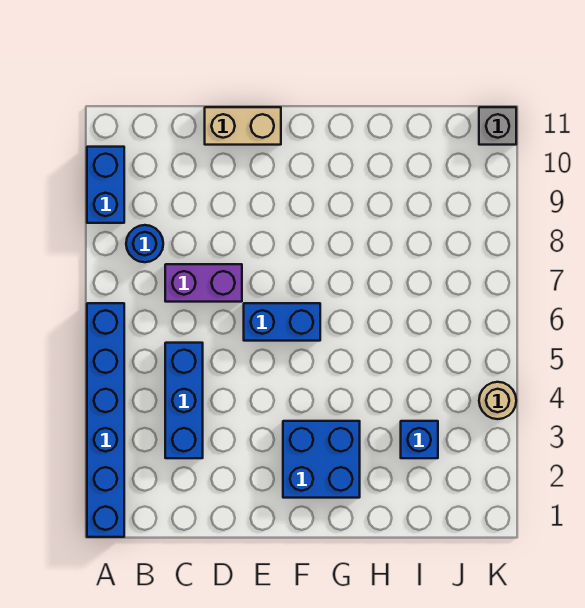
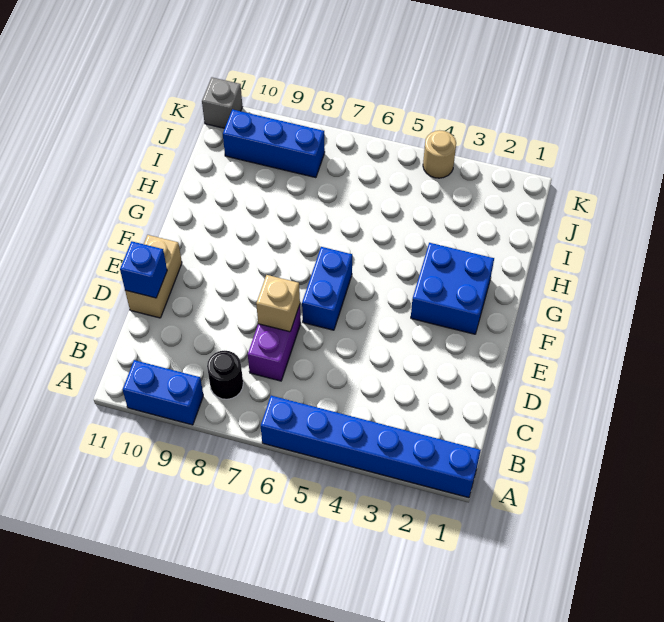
blue round brick B8 level 1 -> black round brick B8 level 1
blue brick C3:C5 level 1 -> blue brick J8:J10 level 1
none -> tan brick D7 level 2
blue brick I3 level 1 -> blue brick D11 level 2

